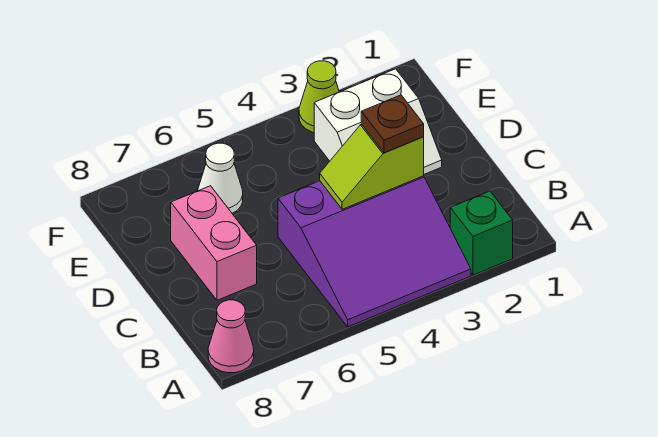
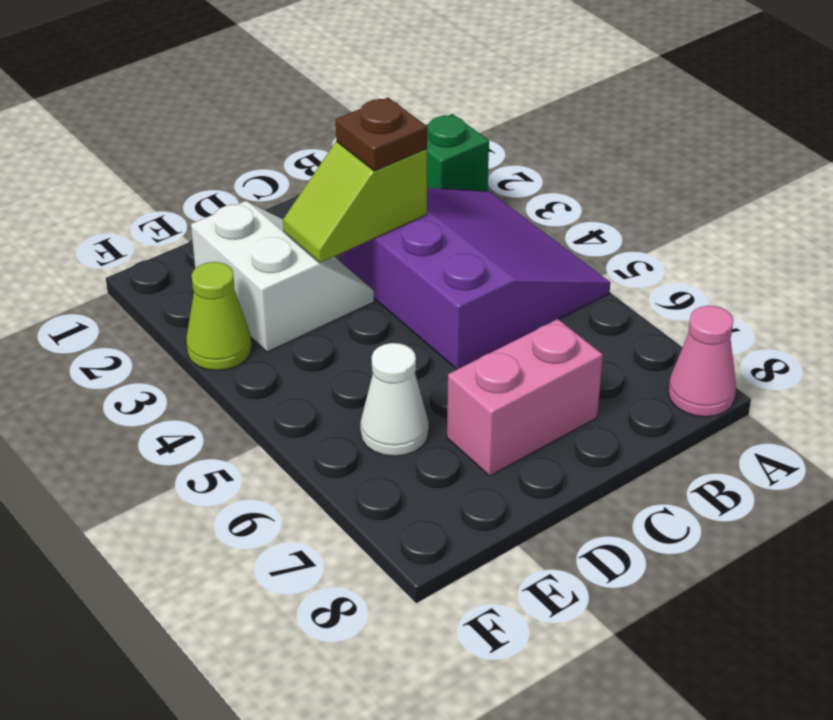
lime slope C3:C4 level 2 top 3 -> lime slope C3:D3 level 2 top C

